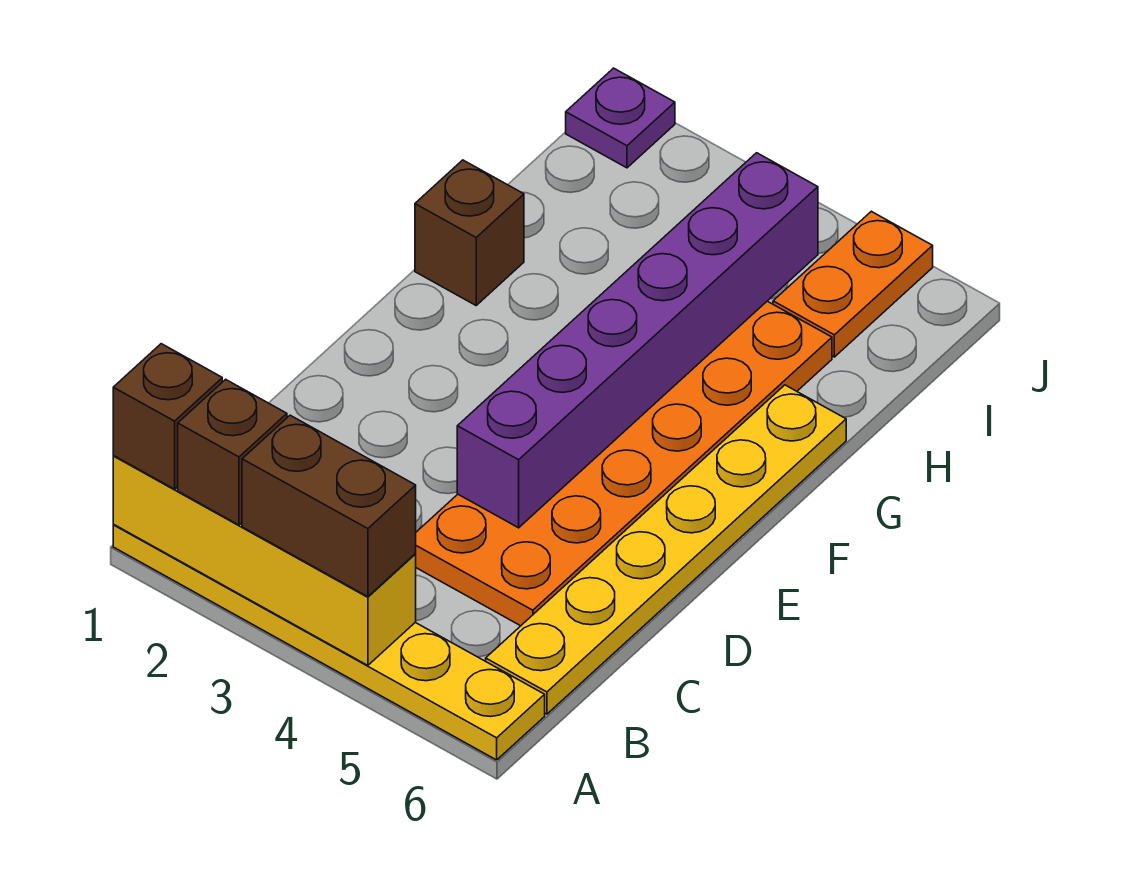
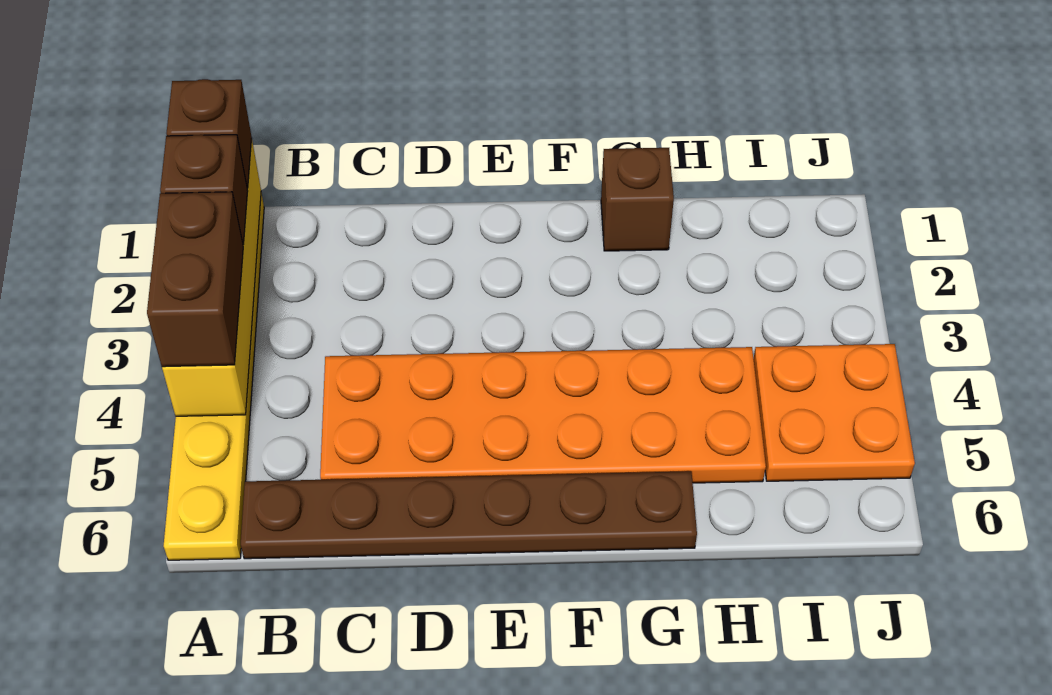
yellow plate B6:G6 level 1 -> brown plate B6:G6 level 1
purple brick D4:I4 level 2 -> none
orange plate I5:J5 level 1 -> orange plate I4:J5 level 1
purple plate J1 level 1 -> none

